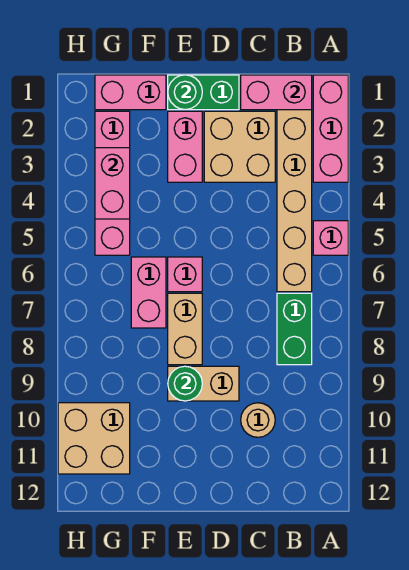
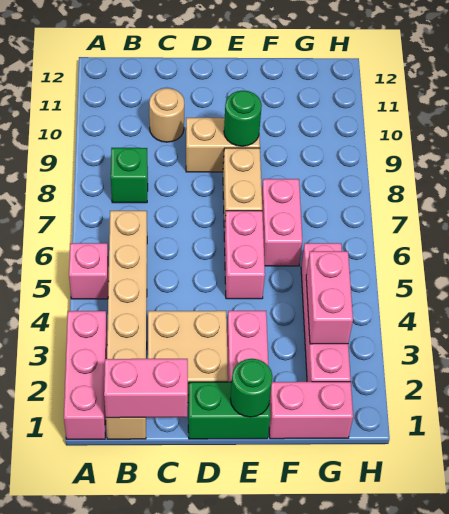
green brick B7:B8 level 1 -> green brick B8 level 1
pink brick E6 level 1 -> pink brick E5:E6 level 1
tan brick G10:H11 level 1 -> none

